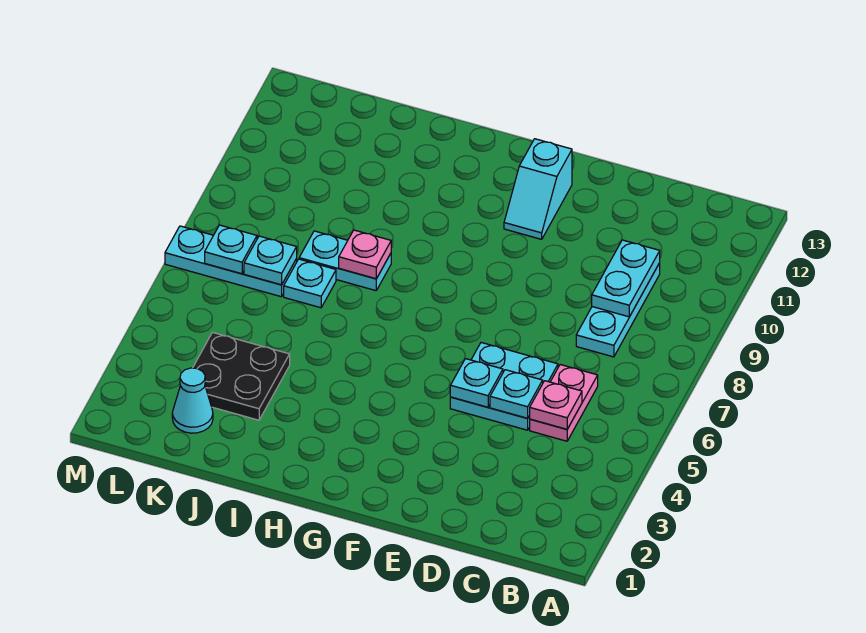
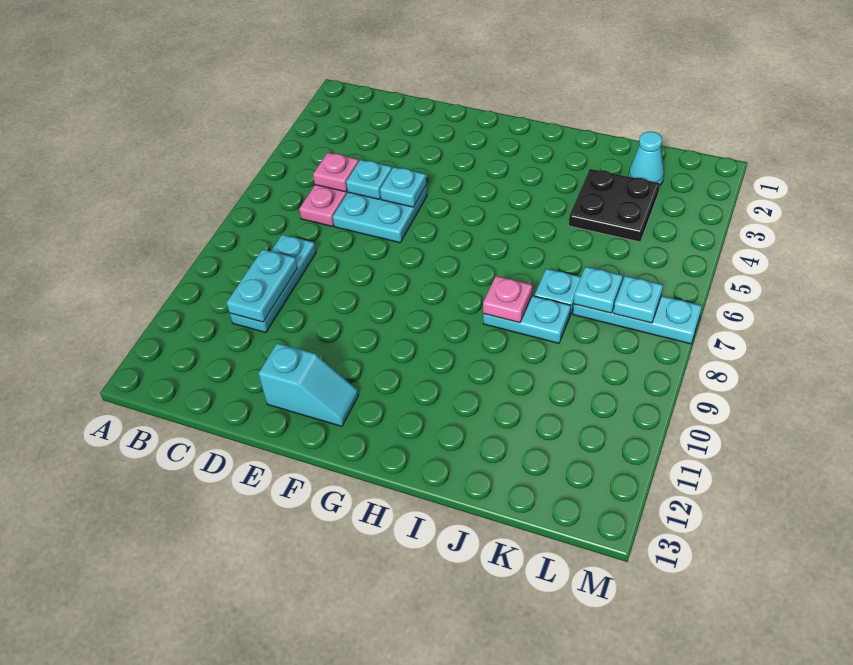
cyan slope F11:F12 level 1 top 12 -> cyan slope E12:F12 level 1 top E

